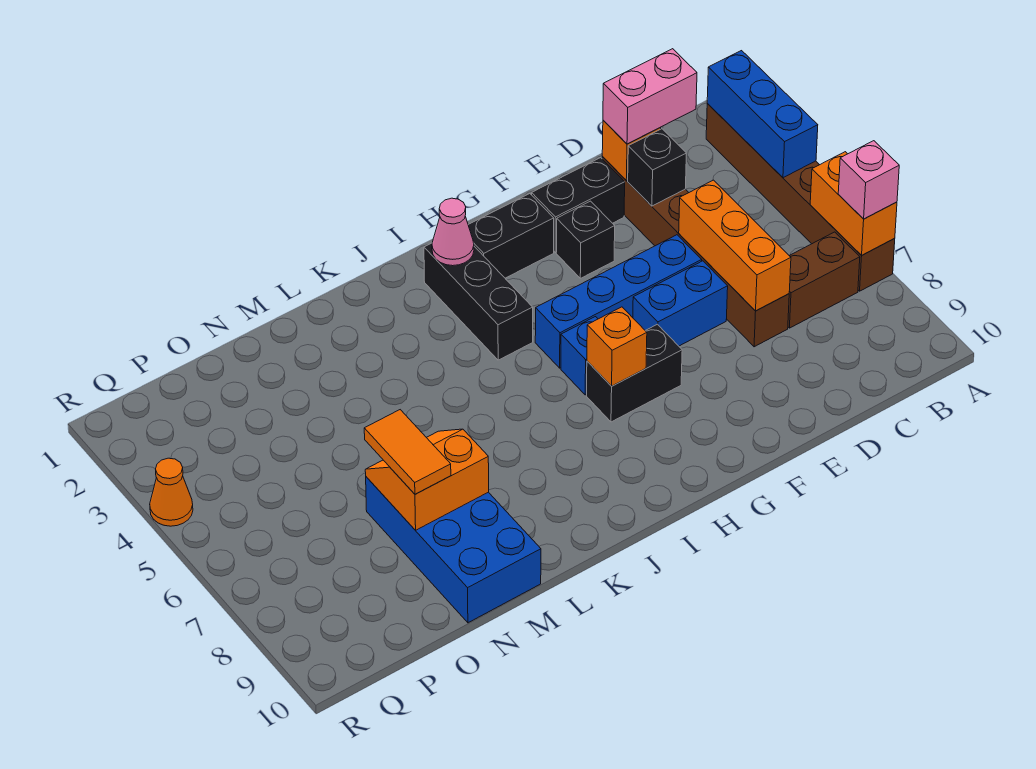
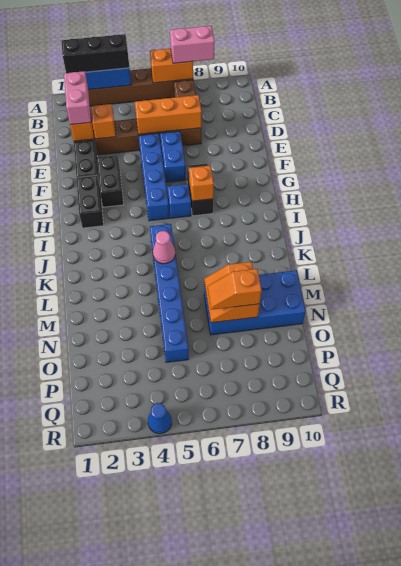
pink brick A7 level 3 -> pink brick A7:A8 level 3
black brick D3 level 2 -> orange brick D3 level 2
black brick F3 level 1 -> black brick F3:G3 level 1
black brick I2:I4 level 1 -> black brick A2:A4 level 3
pink cone I2 level 2 -> pink cone K5 level 2
none -> blue brick J5:O5 level 1
orange tile N7:N8 level 3 -> orange slope N7:N8 level 3 top 8
orange cone R4 level 1 -> blue cone R4 level 1

